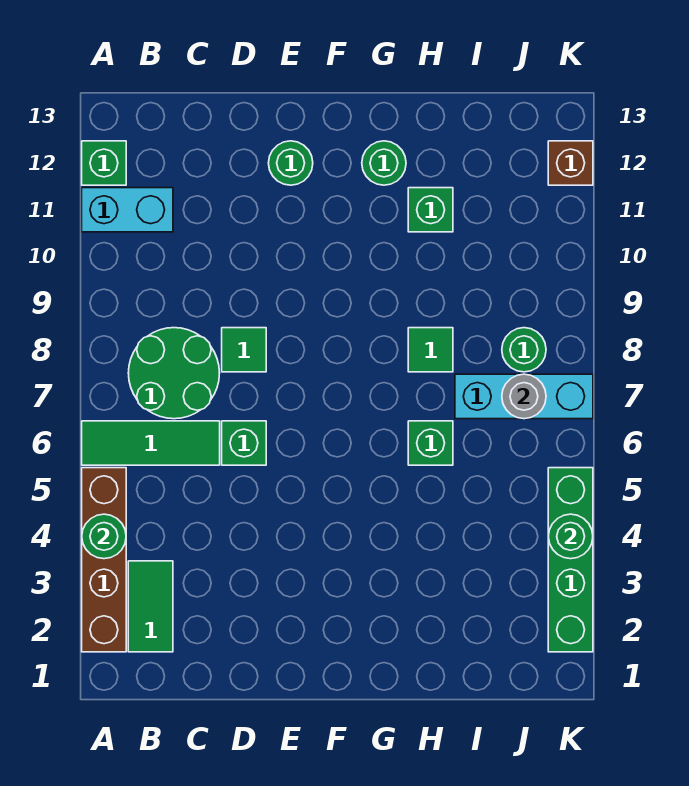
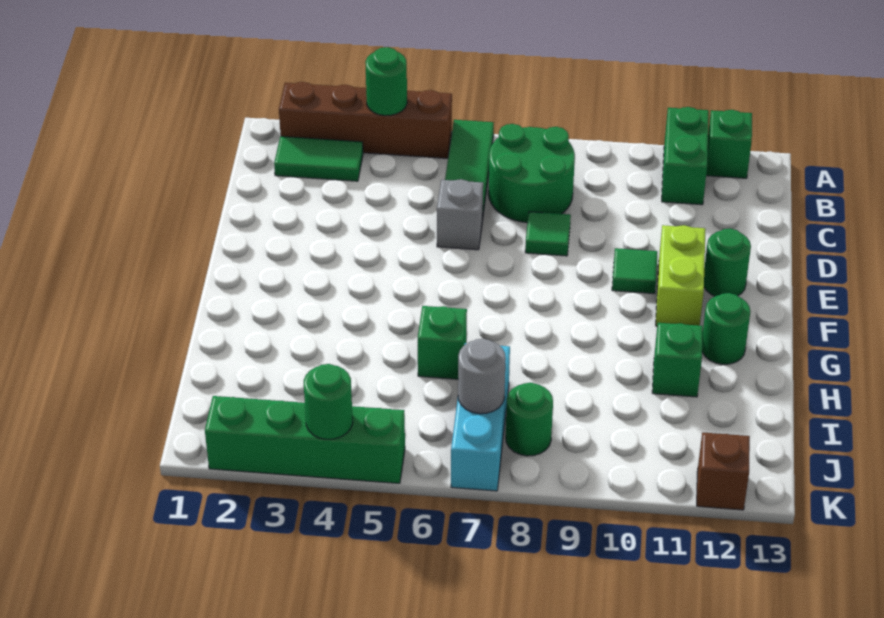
cyan brick A11:B11 level 1 -> green brick A11:B11 level 1
green brick D6 level 1 -> grey brick D6 level 1
none -> lime brick E11:F11 level 1
green tile H8 level 1 -> green tile E10 level 1

